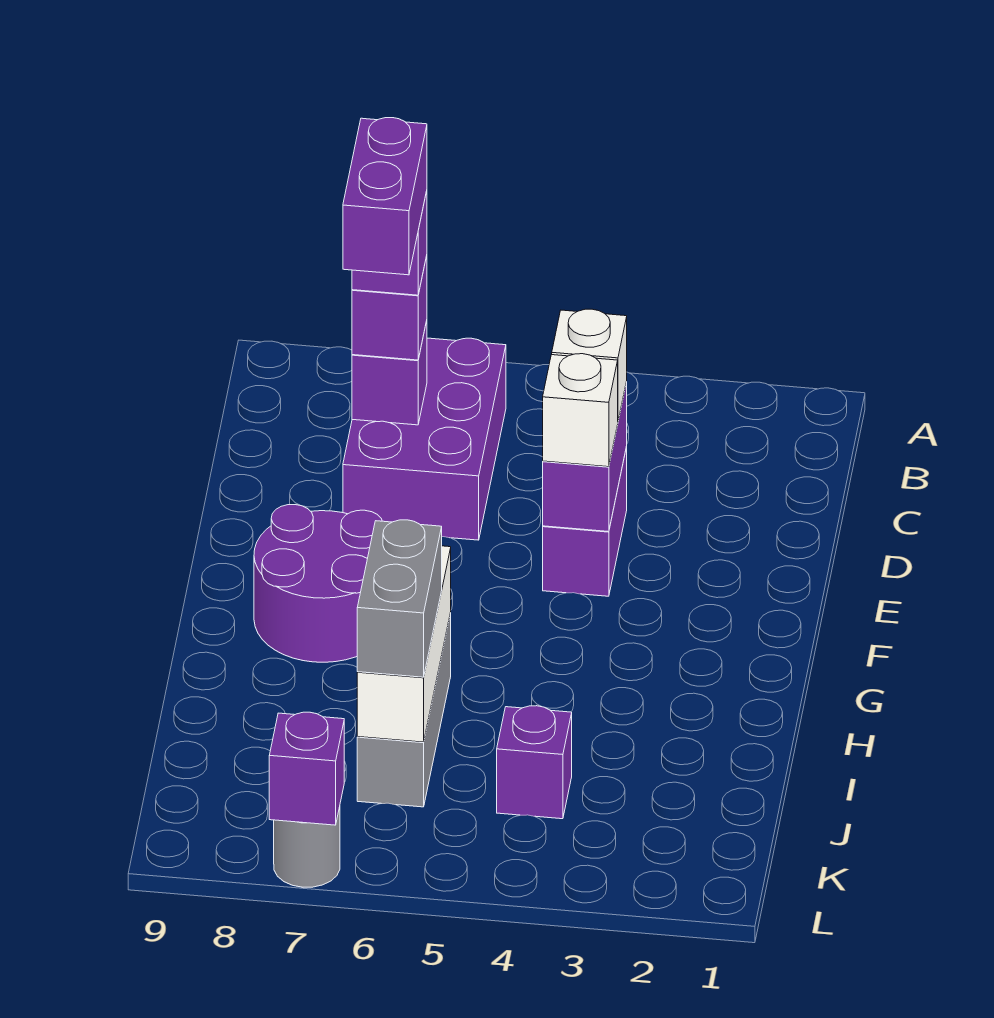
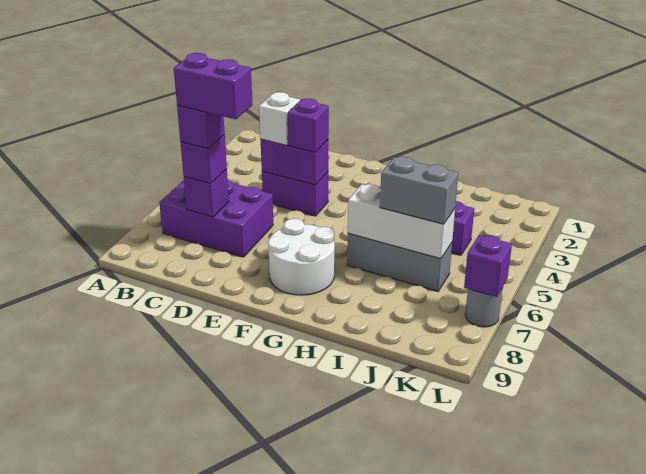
white brick E4 level 3 -> purple brick E4 level 3
purple round brick F7:G8 level 1 -> white round brick F7:G8 level 1

